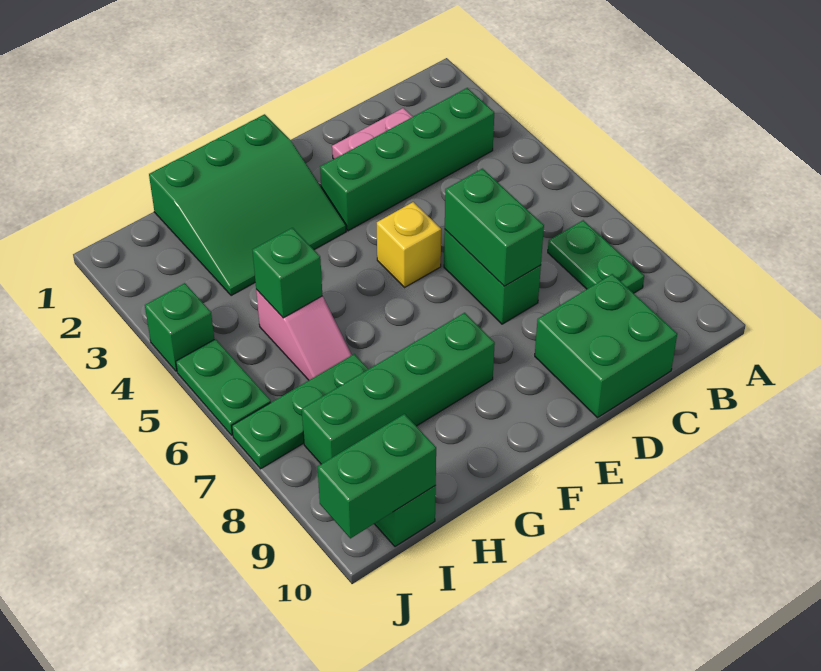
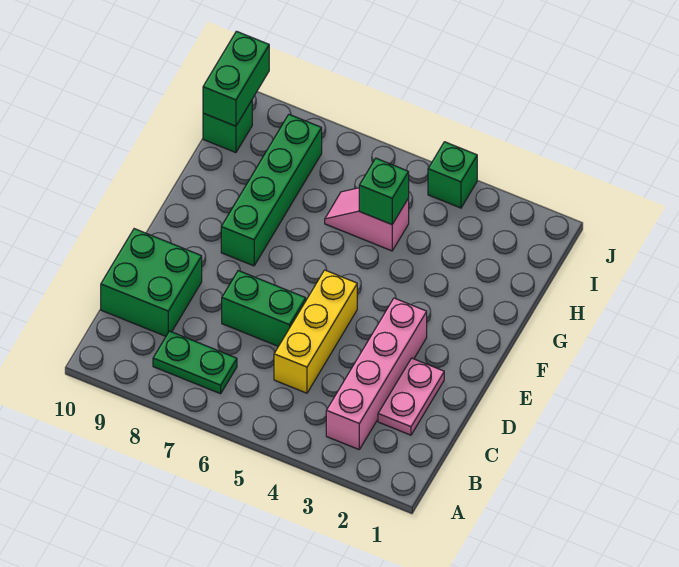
green brick B3:E3 level 1 -> pink brick B3:E3 level 1
green brick D6:D7 level 2 -> none
yellow brick E5 level 1 -> yellow brick C5:E5 level 1
green slope F1:H3 level 1 top 1 -> none
green plate H7:J7 level 1 -> none
green plate J5:J6 level 1 -> none

